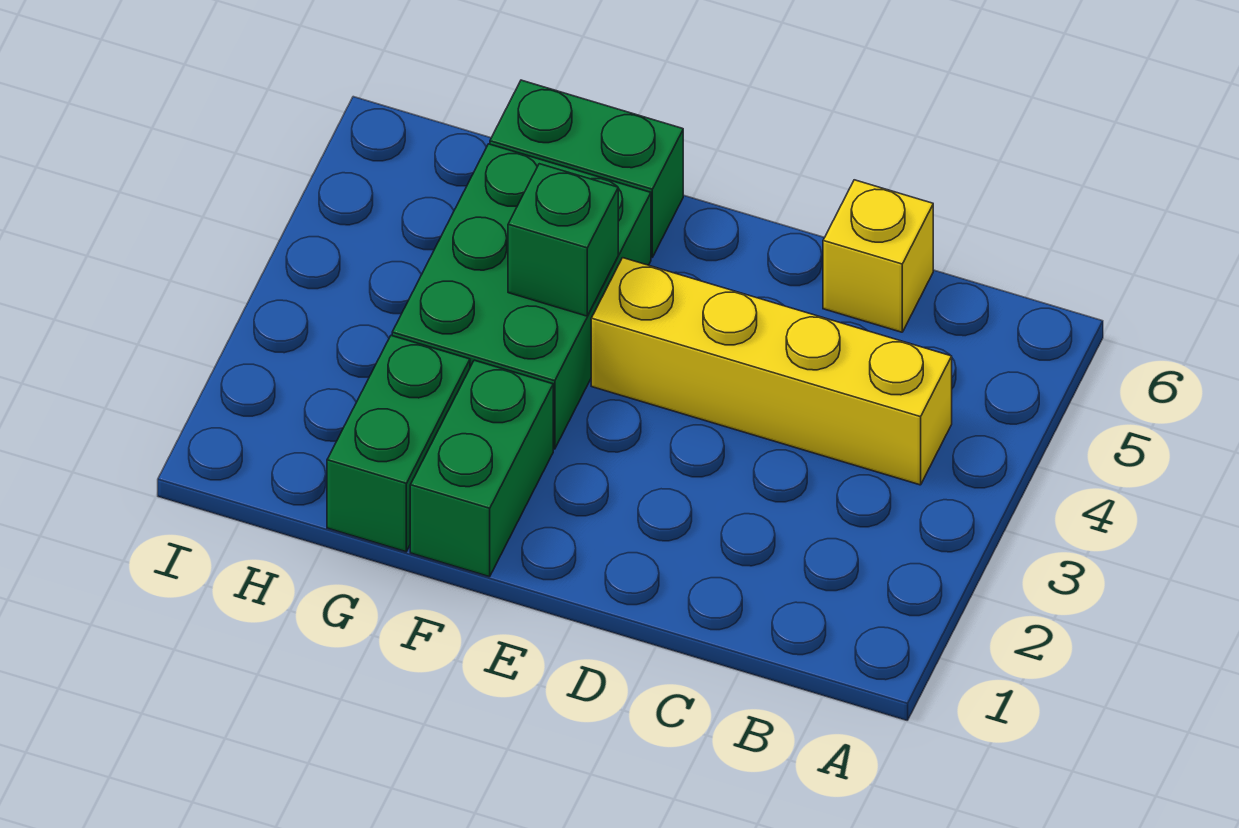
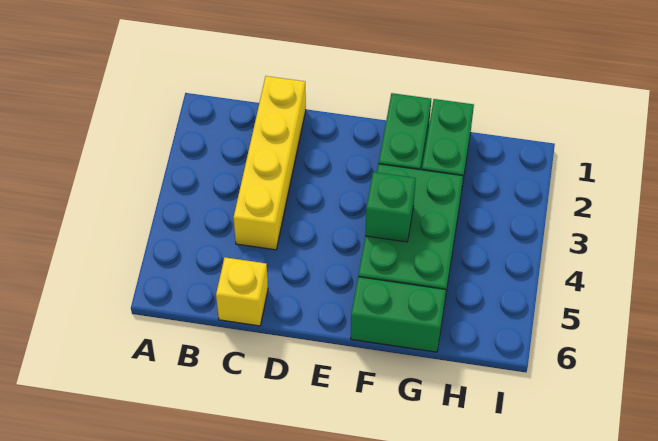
yellow brick B4:E4 level 1 -> yellow brick C1:C4 level 1

